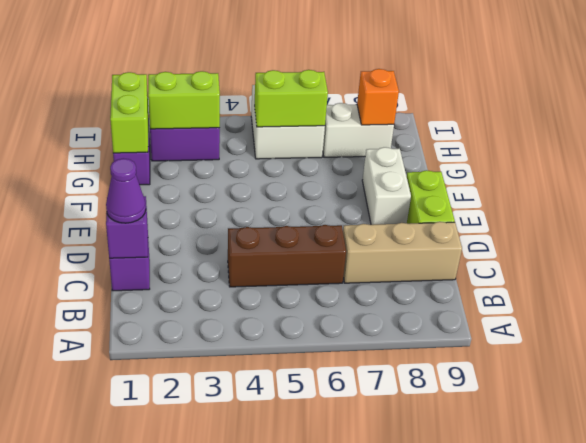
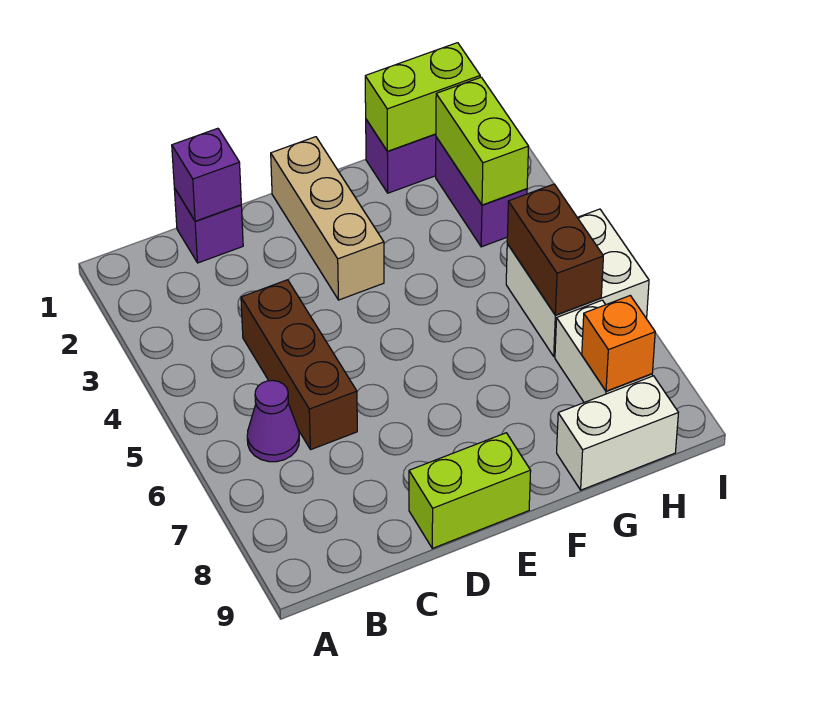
purple cone C1 level 3 -> purple cone B6 level 1
tan brick C7:C9 level 1 -> tan brick E1:E3 level 1
white brick E8:F8 level 1 -> white brick G9:H9 level 1
lime brick H5:H6 level 2 -> brown brick H5:H6 level 2

